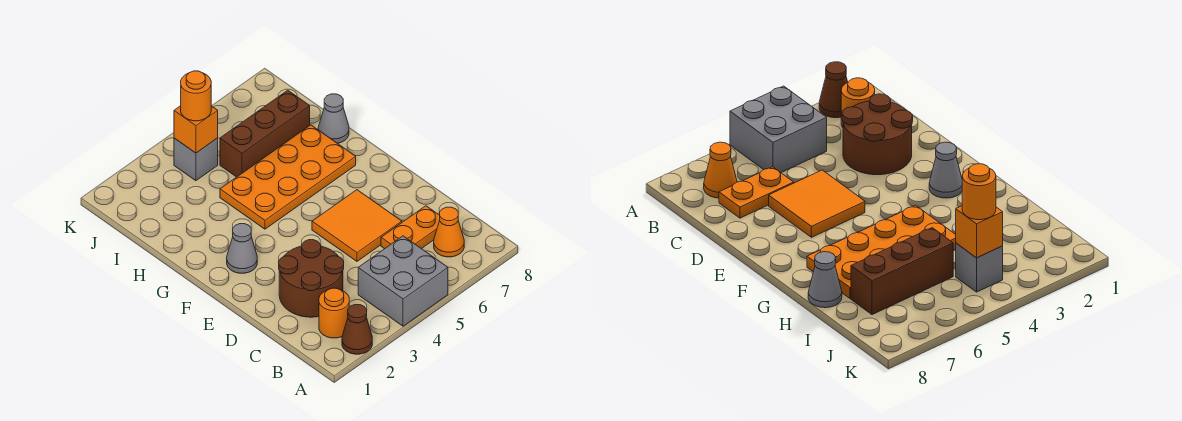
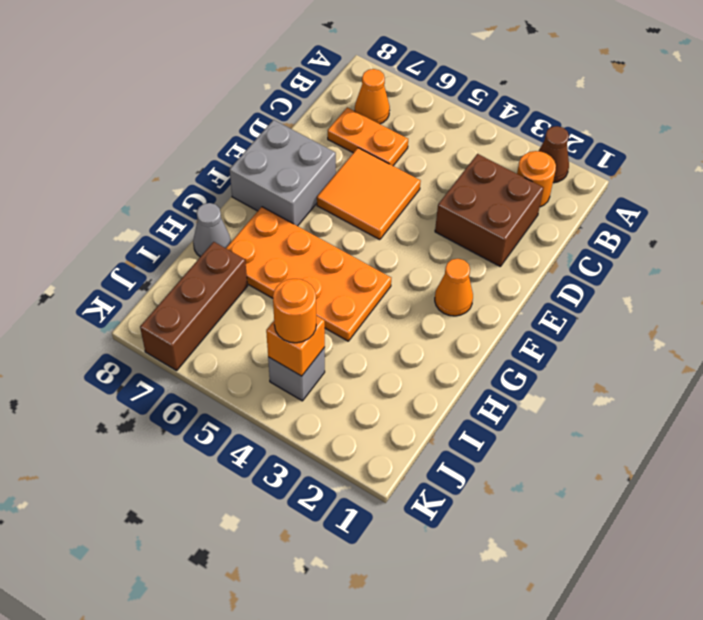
grey brick A4:B5 level 1 -> grey brick E7:F8 level 1
brown round brick C2:D3 level 1 -> brown brick C2:D3 level 1
grey cone F2 level 1 -> orange cone F2 level 1
brown brick I5:I7 level 1 -> brown brick I7:K7 level 1

